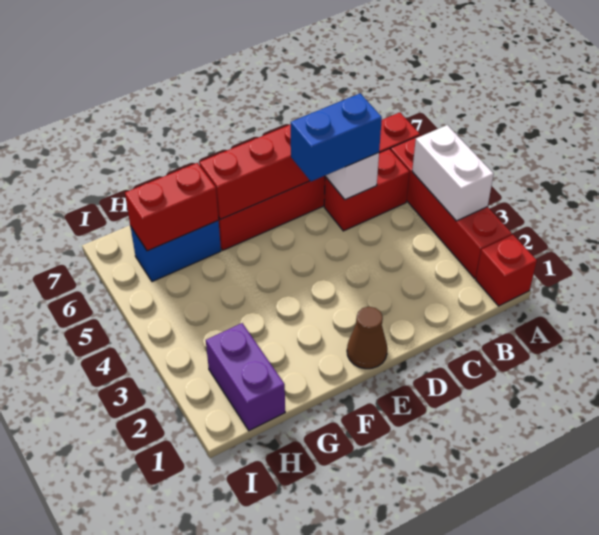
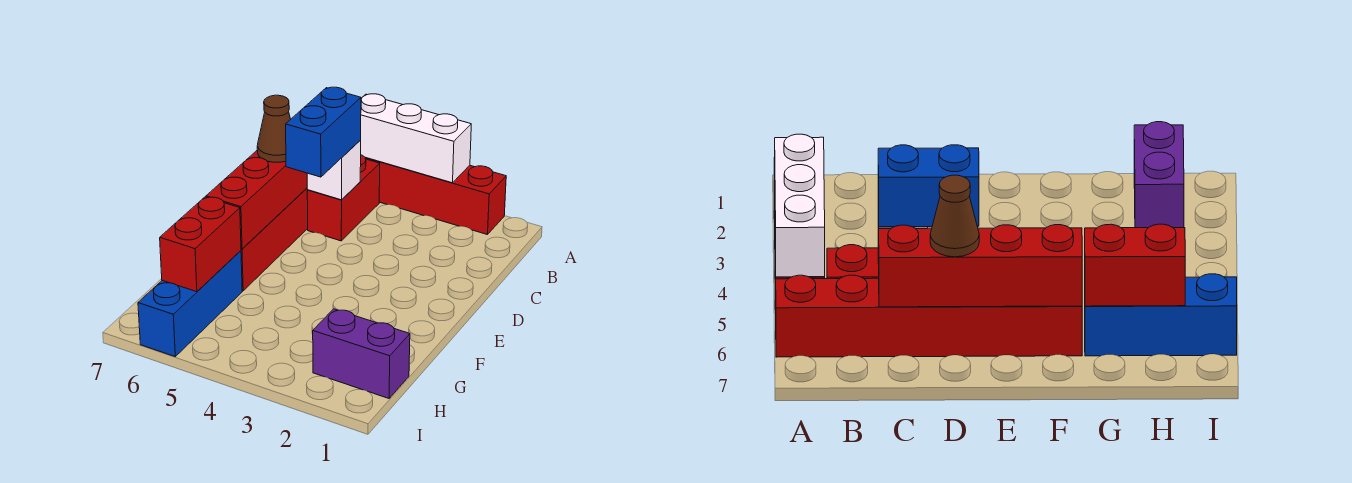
red brick A1 level 1 -> none
white brick A3:A4 level 2 -> white brick A3:A5 level 2
brown cone E1 level 1 -> brown cone D6 level 3
blue brick G6:H6 level 1 -> blue brick G6:I6 level 1

